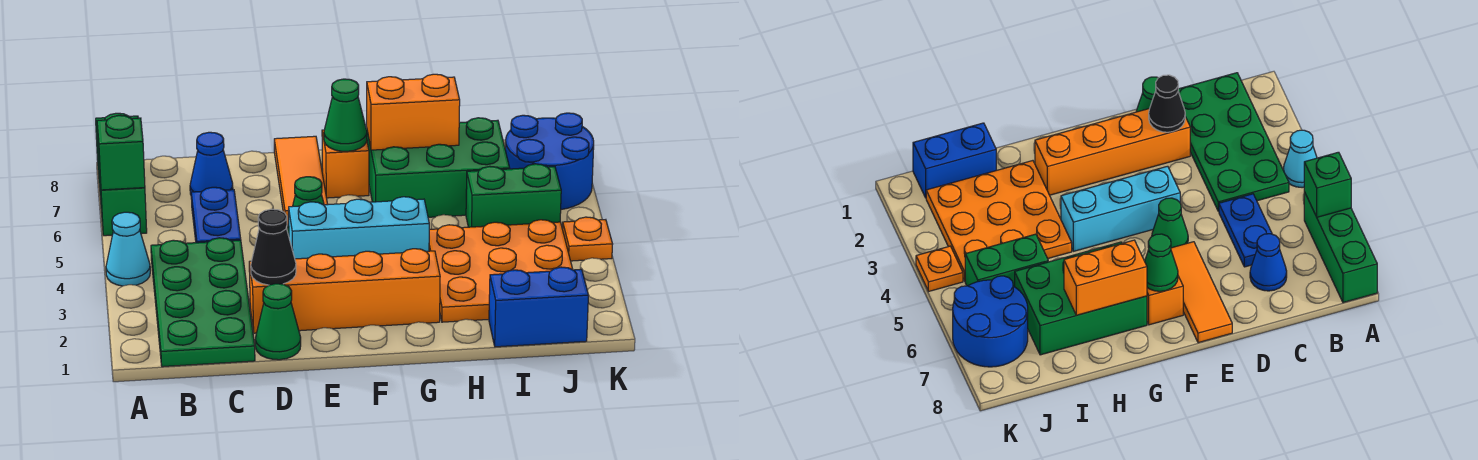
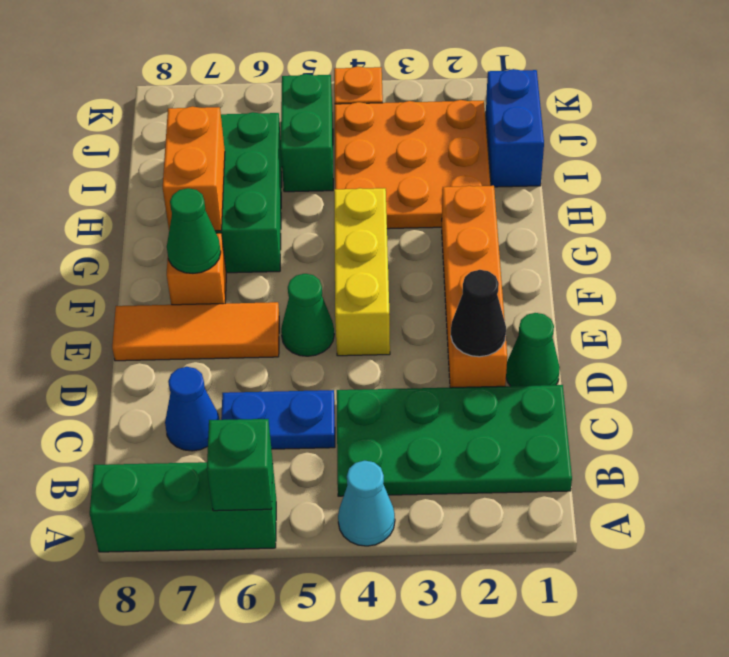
cyan brick E4:G4 level 1 -> yellow brick E4:G4 level 1
blue round brick J6:K7 level 1 -> none

